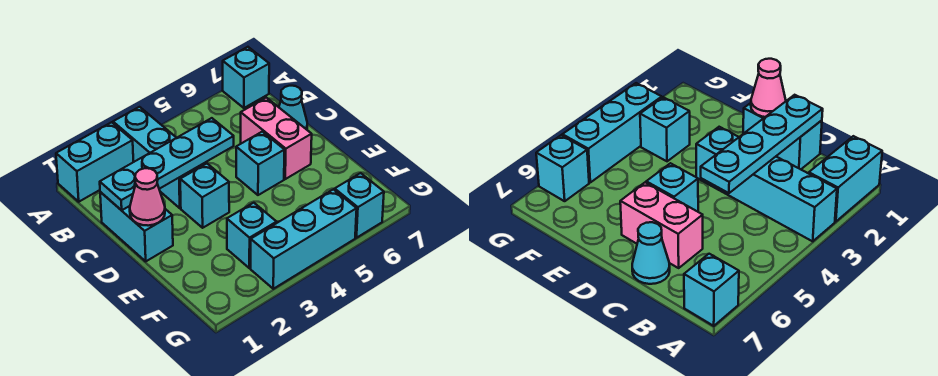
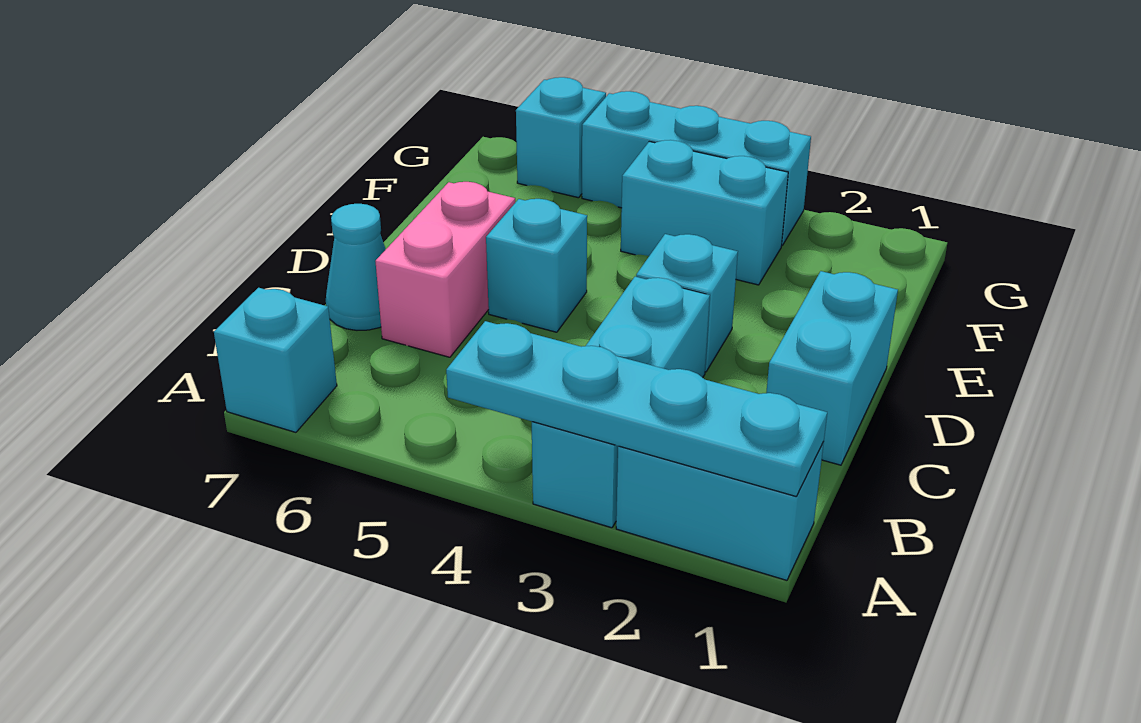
cyan plate C1:C4 level 2 -> cyan plate A1:A4 level 2
pink cone D1 level 2 -> none
cyan brick F3 level 1 -> cyan brick F3:F4 level 1

